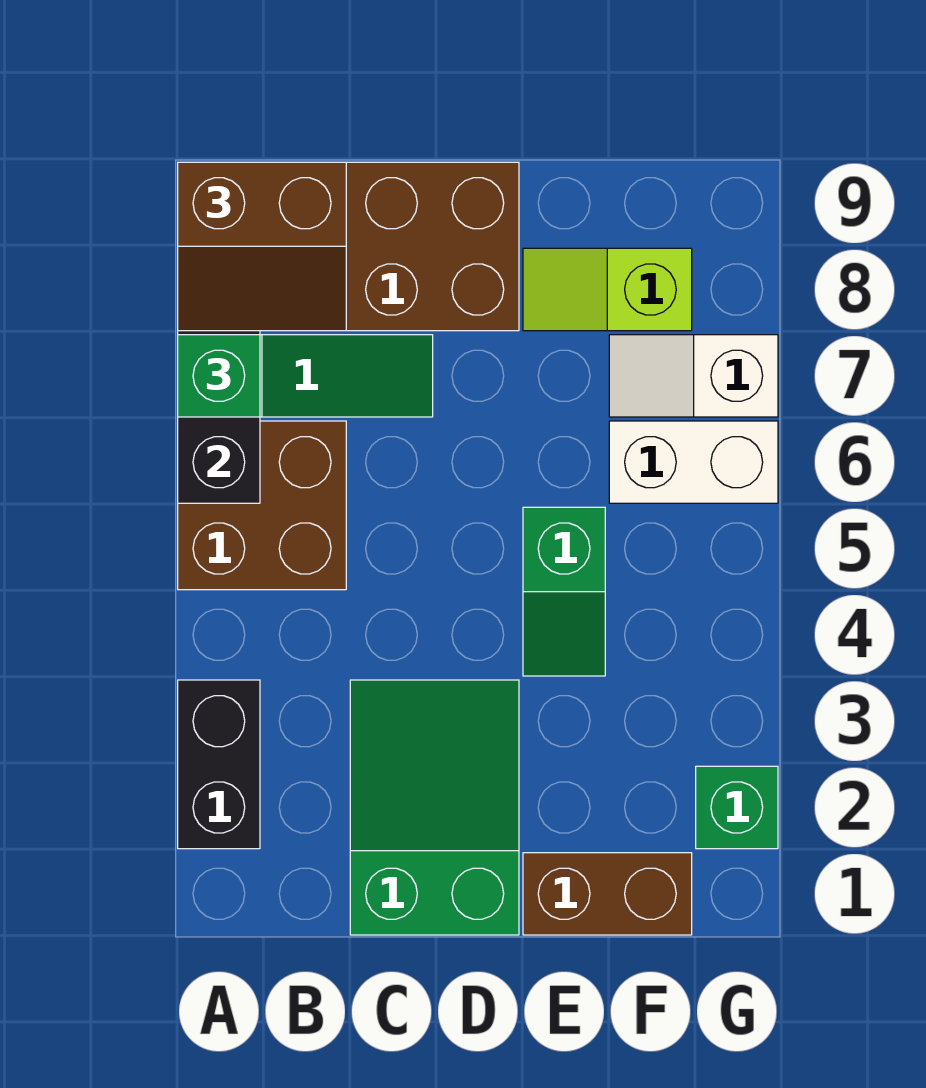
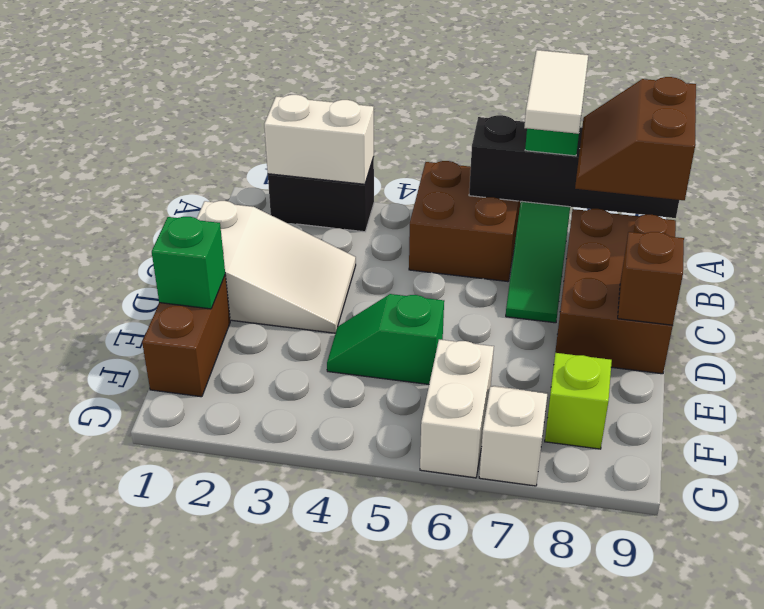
none -> white brick A2:A3 level 2
none -> white tile A7:B7 level 4
green slope C1:D3 level 1 top 1 -> white slope C1:D3 level 1 top 1
none -> brown brick D9 level 2
green brick G2 level 1 -> green brick E1 level 2

